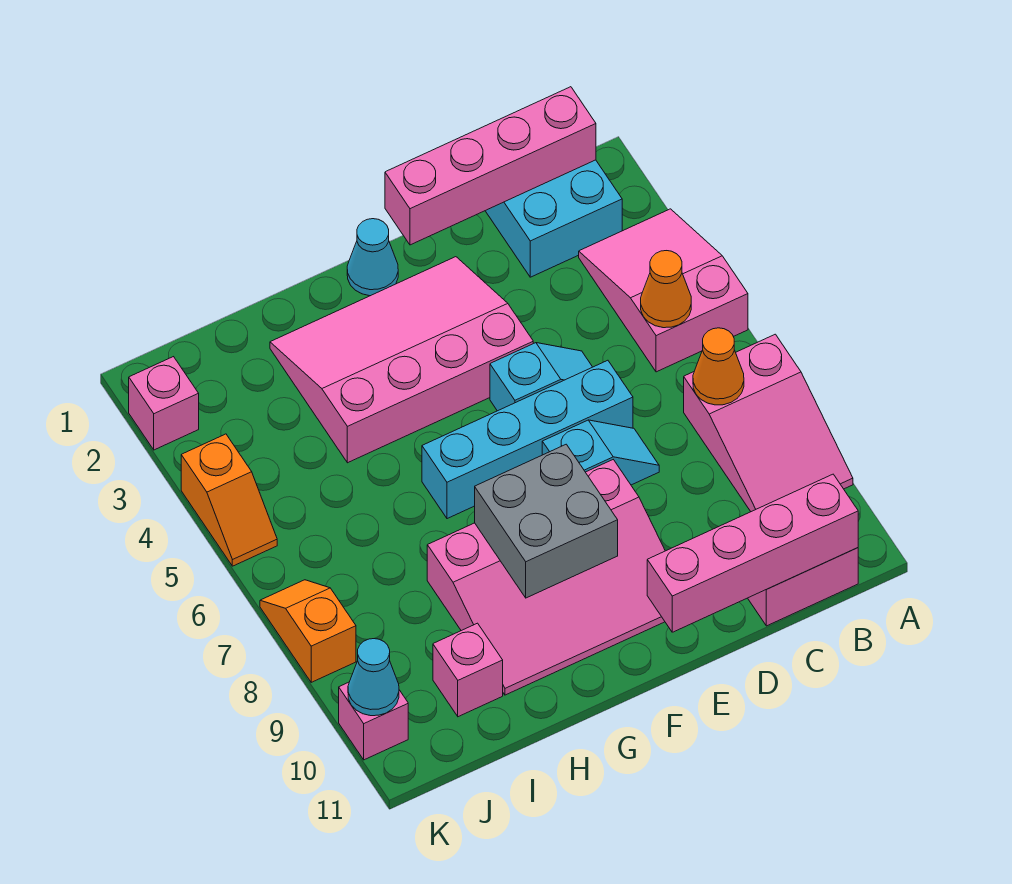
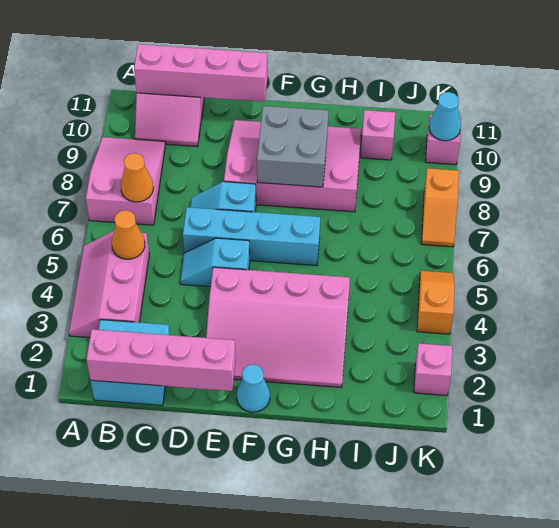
pink slope A3:B5 level 1 top 5 -> pink slope A3:B5 level 1 top B

